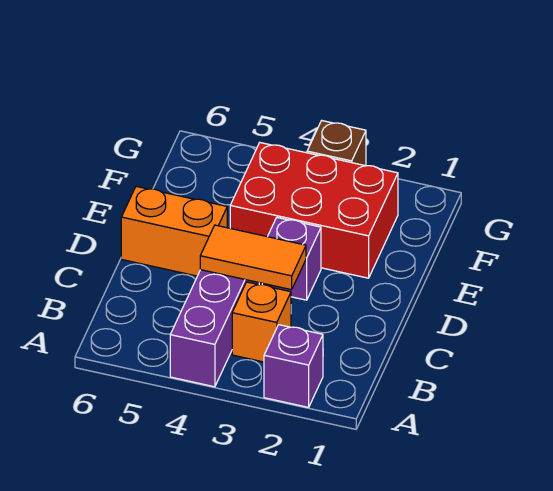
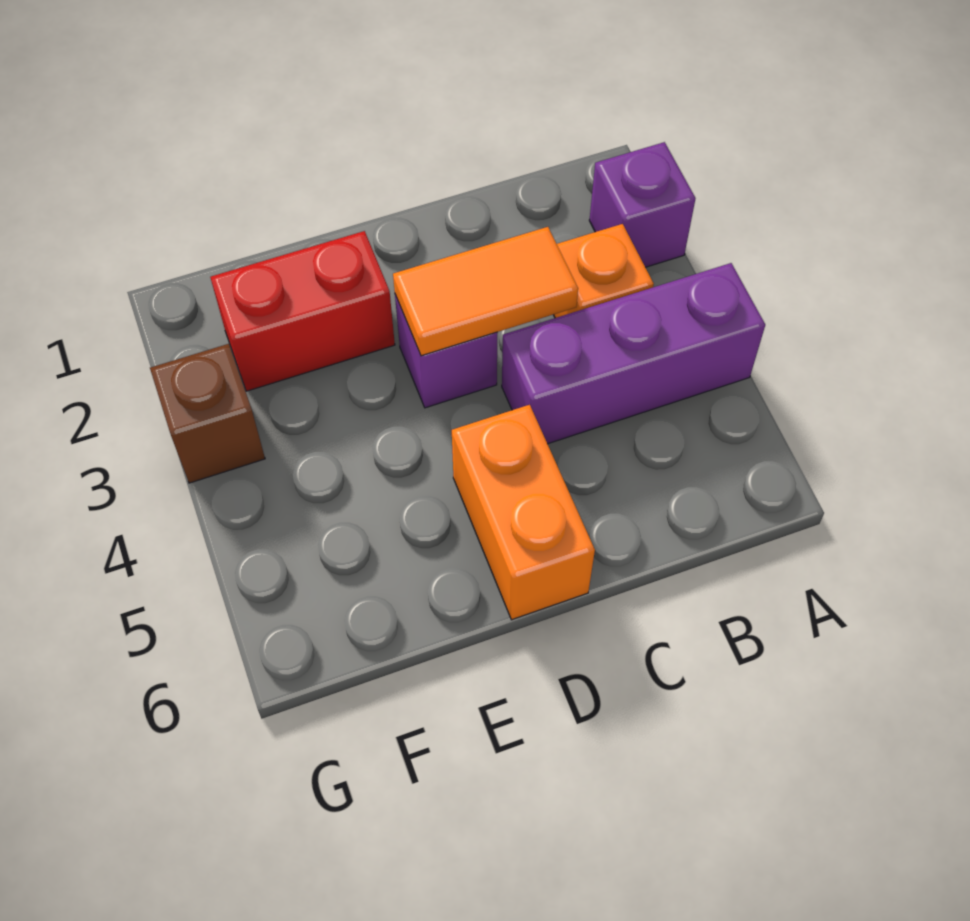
orange tile C3:C4 level 2 -> orange tile C3:D3 level 2
red brick E2:F4 level 1 -> red brick E2:F2 level 1

